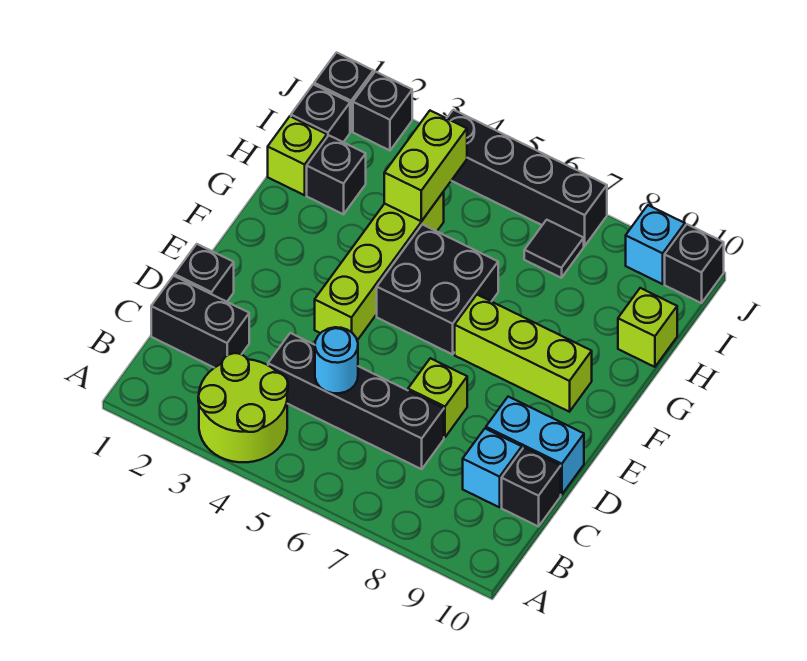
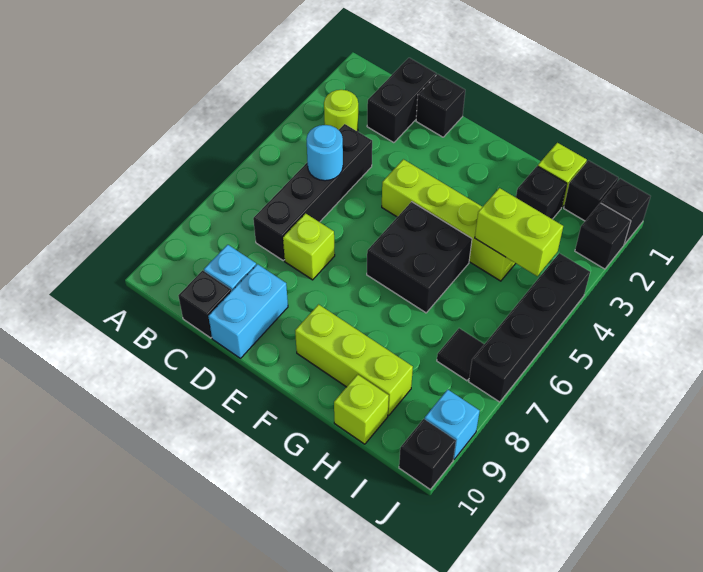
lime round brick A3:B4 level 1 -> lime round brick B3 level 1
lime brick F7:F9 level 1 -> lime brick F9:H9 level 1

